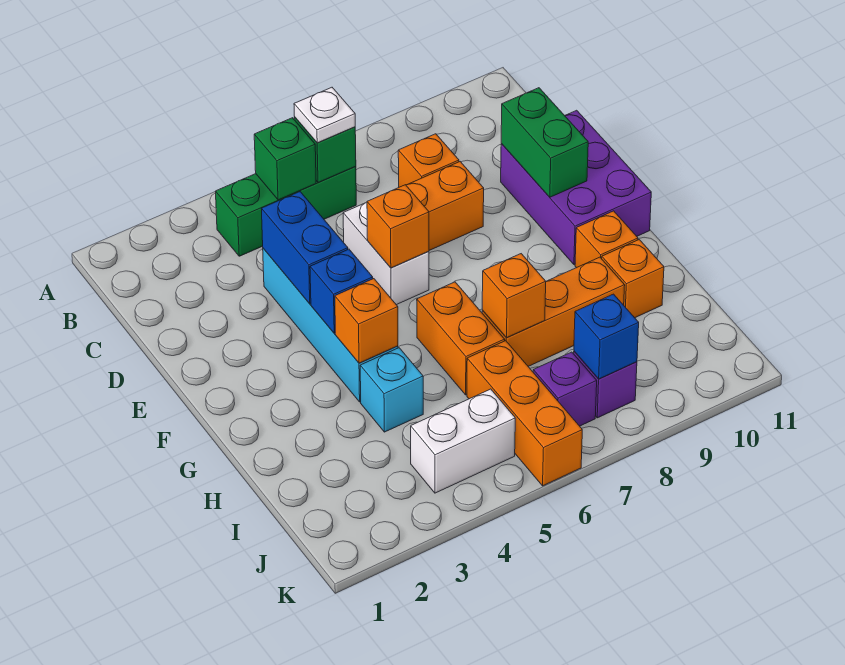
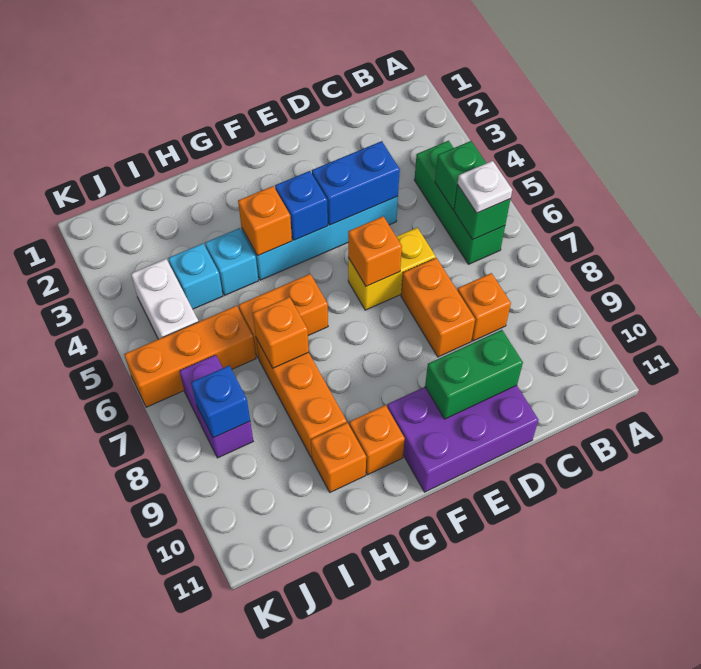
white brick D6:E6 level 1 -> yellow brick D6:E6 level 1
none -> cyan brick I4 level 1

